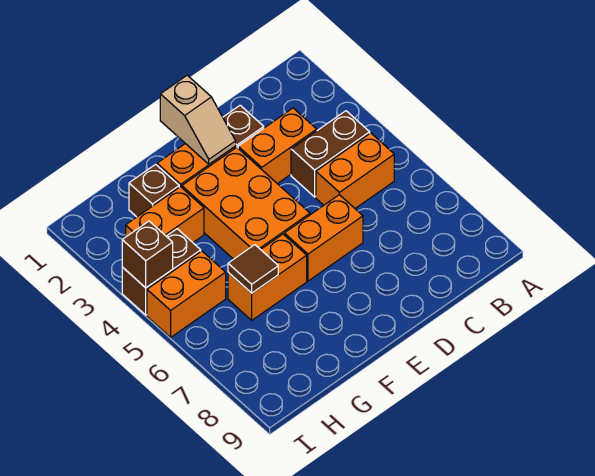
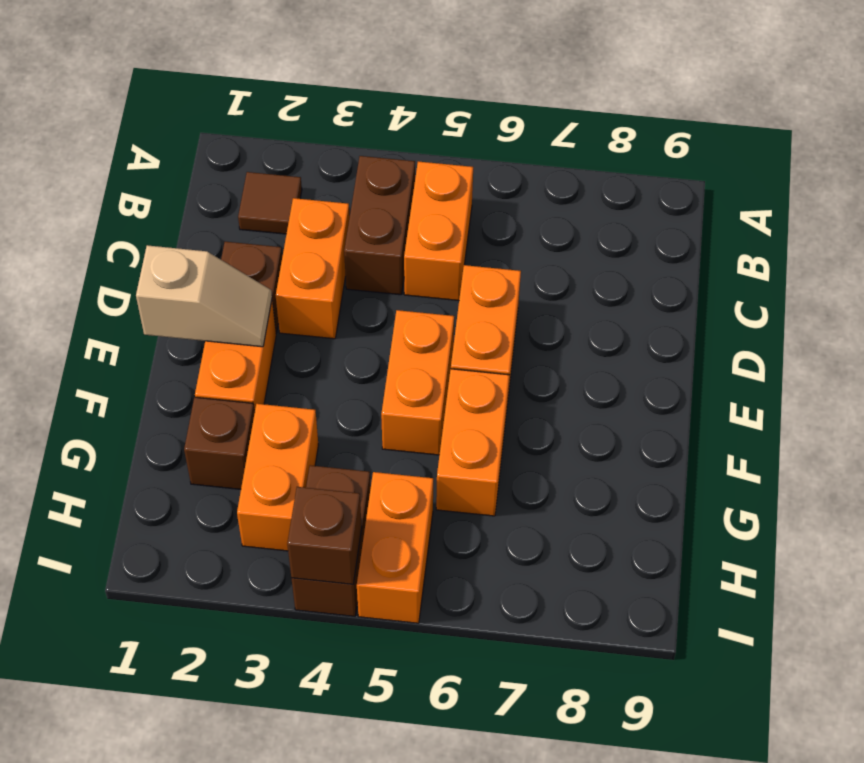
orange brick E3:F5 level 1 -> orange brick E5:F5 level 1
brown tile G6 level 2 -> brown tile B2 level 1

